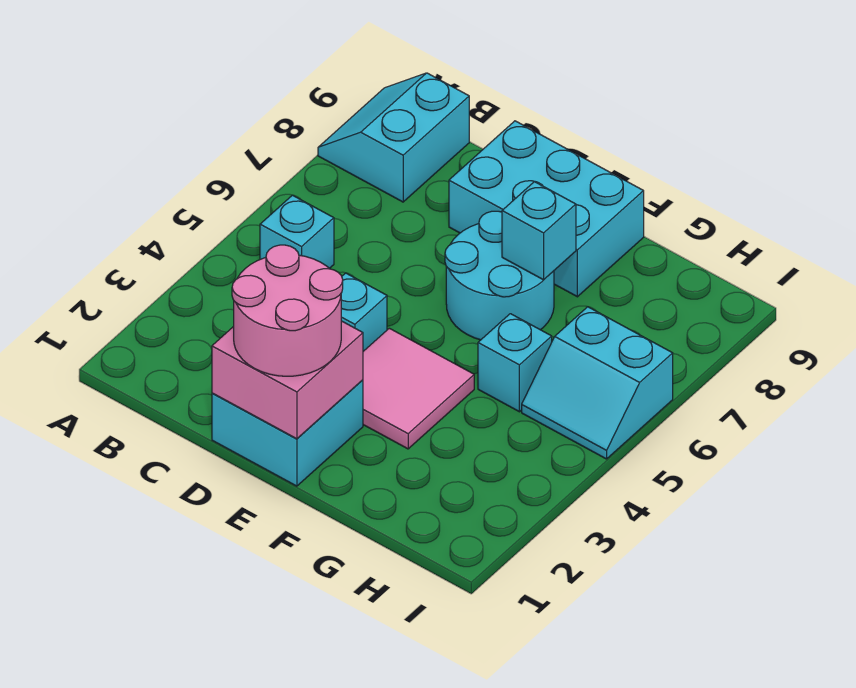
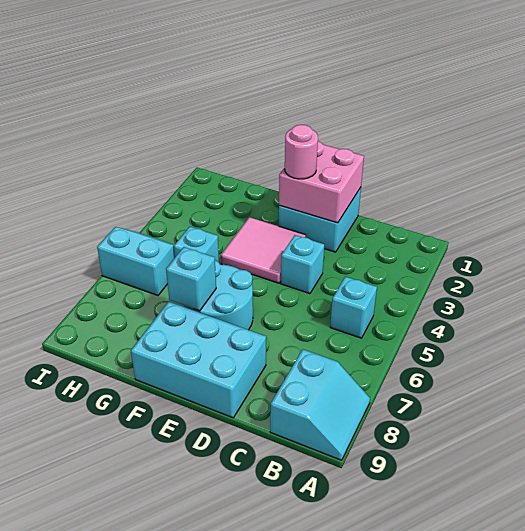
pink round brick D1:E2 level 3 -> pink round brick E2 level 3

